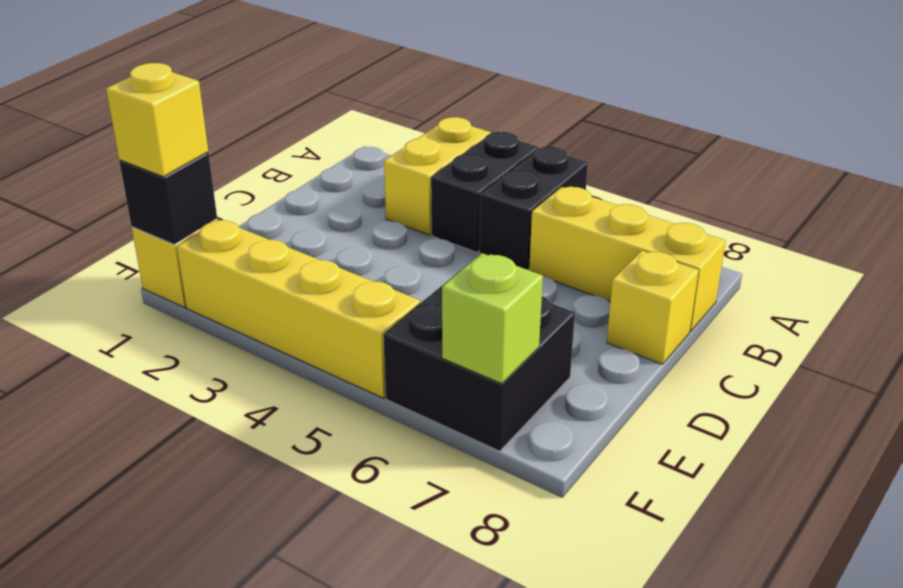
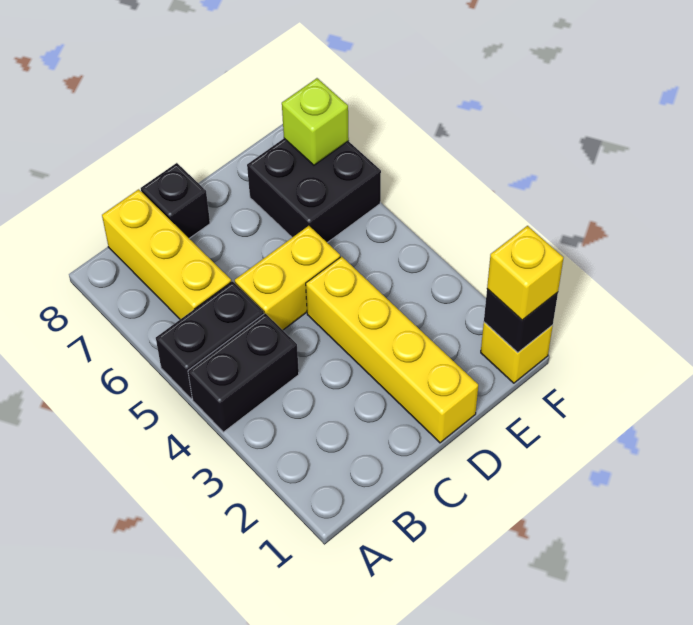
yellow brick A3:B3 level 1 -> yellow brick C5:D5 level 1
yellow brick C8 level 1 -> black brick C8 level 1
yellow brick F2:F5 level 1 -> yellow brick D1:D4 level 1

